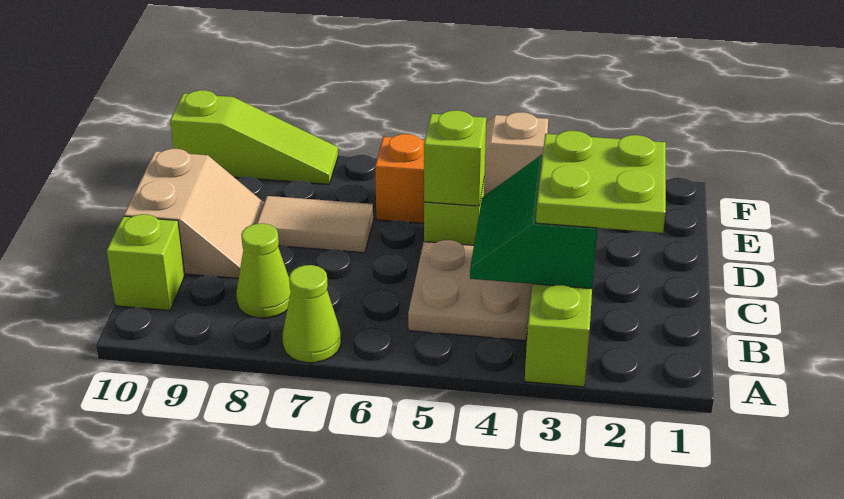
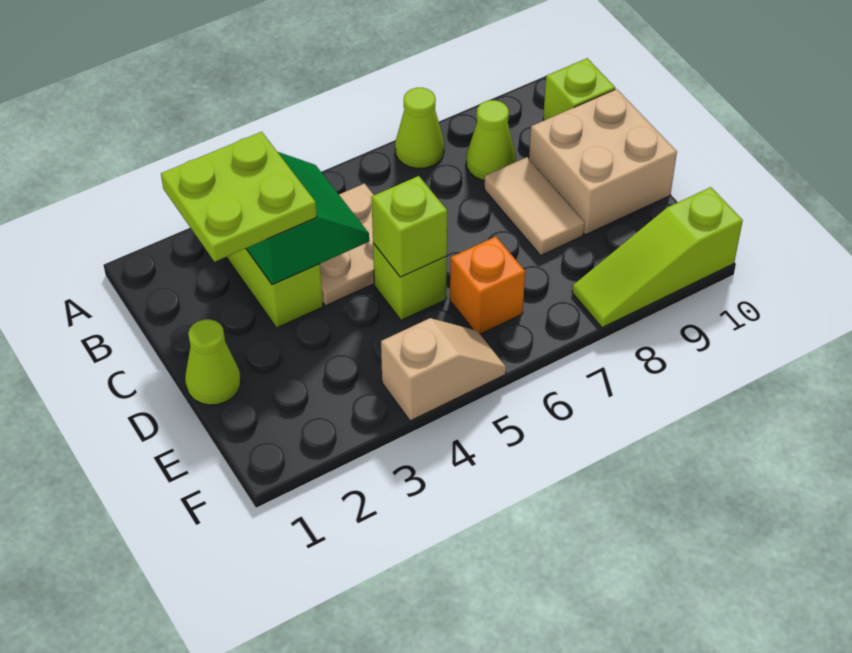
tan slope C9:D10 level 1 top 10 -> tan brick C9:D10 level 1
none -> lime cone D1 level 1
tan tile D7:D8 level 1 -> tan tile C8:D8 level 1

